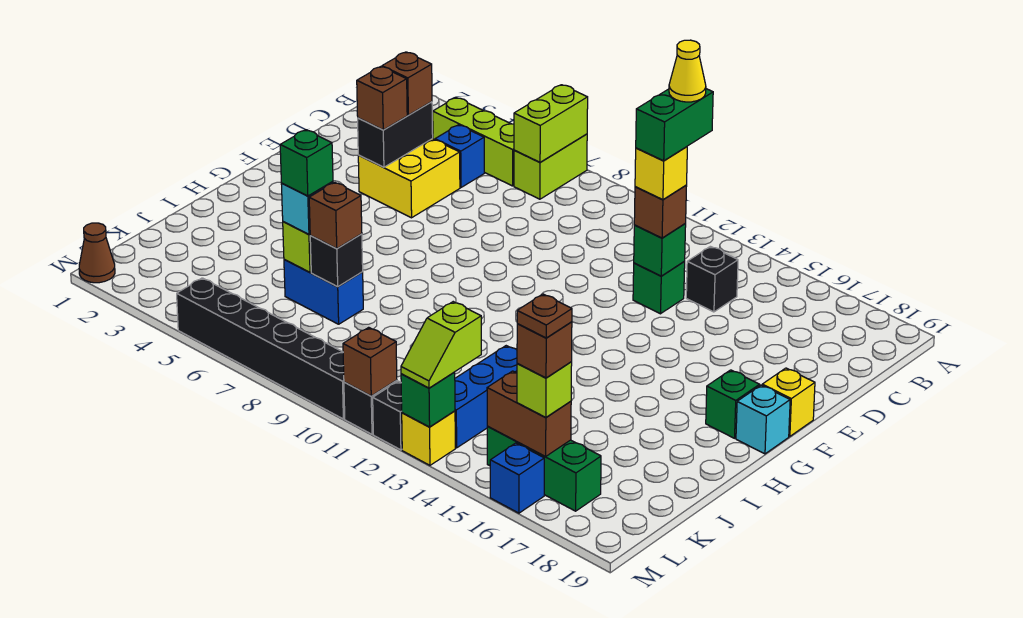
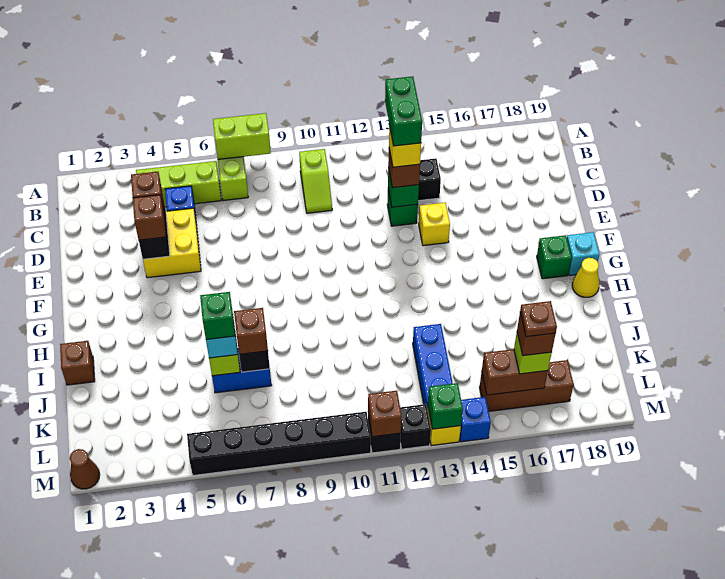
lime brick A7:B7 level 2 -> lime brick A7:A8 level 2
yellow cone C13 level 6 -> yellow cone H19 level 1
yellow brick F19 level 1 -> yellow brick E14 level 1
none -> brown brick I1 level 1
lime slope L13:M13 level 3 top L -> lime slope B10:C10 level 1 top B
green brick L15:L17 level 1 -> brown brick L15:L17 level 1
blue brick M16 level 1 -> blue brick M14 level 1

